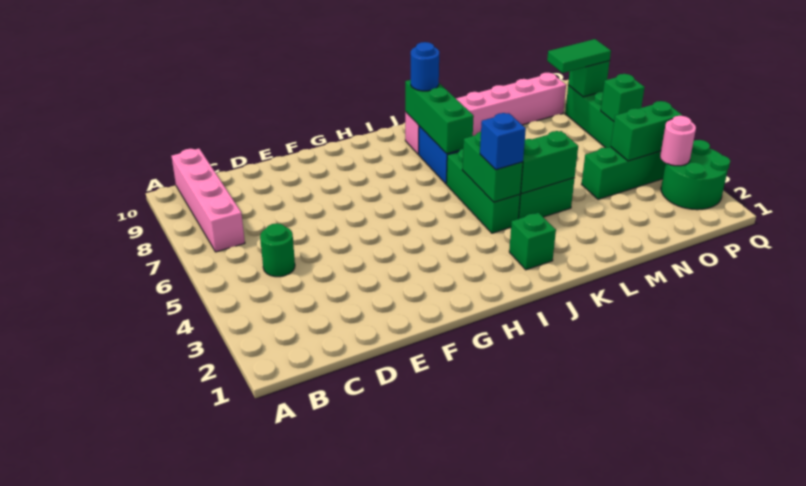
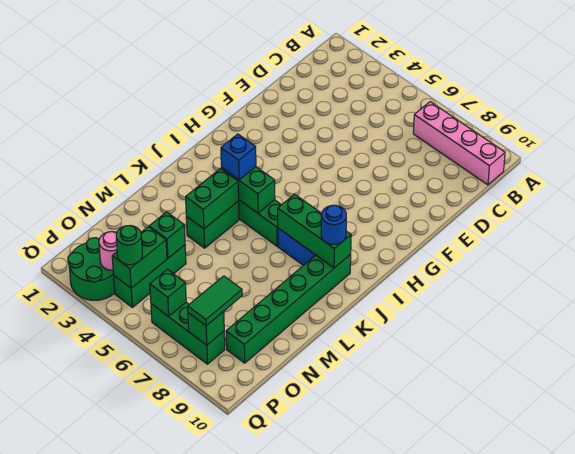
green round brick C5 level 1 -> green round brick P4 level 3
green brick J2 level 1 -> green brick N4 level 2
pink brick J9:O9 level 1 -> green brick J9:O9 level 1

